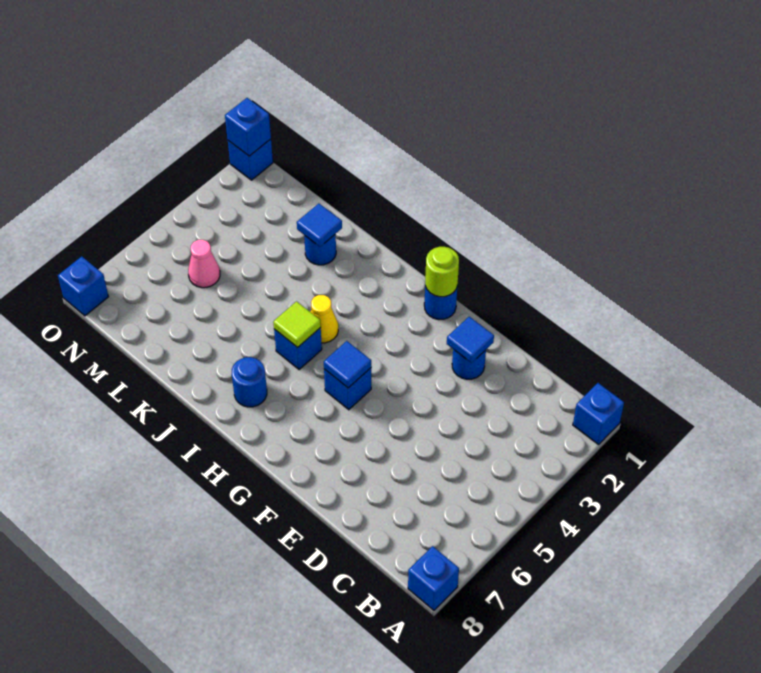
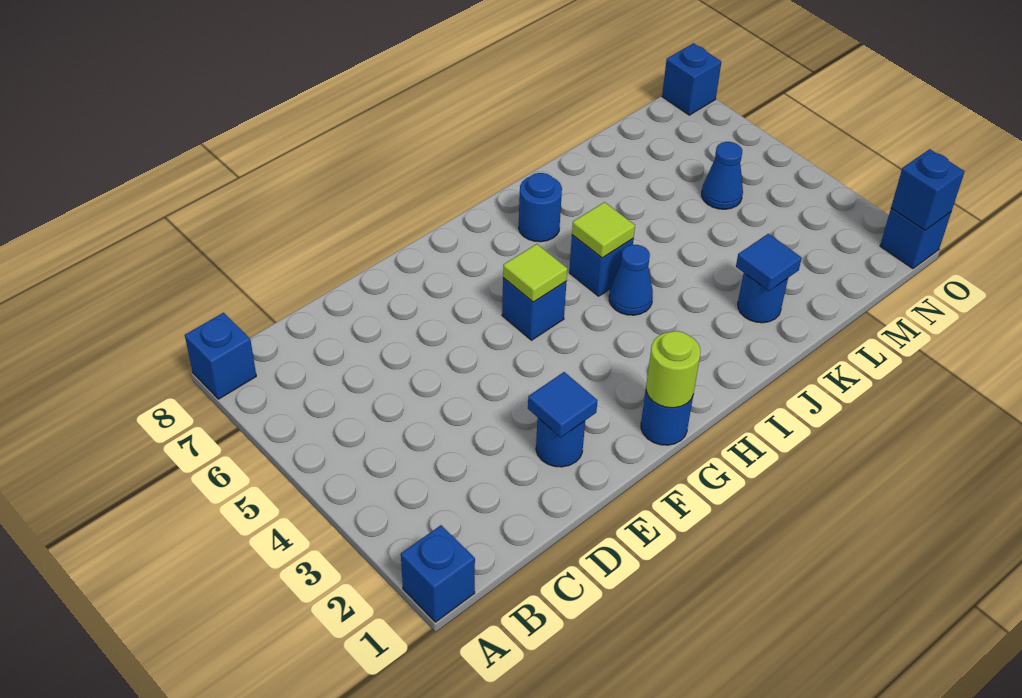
blue tile G5 level 2 -> lime tile G5 level 2
yellow cone I4 level 1 -> blue cone I4 level 1
pink cone M5 level 1 -> blue cone M5 level 1

